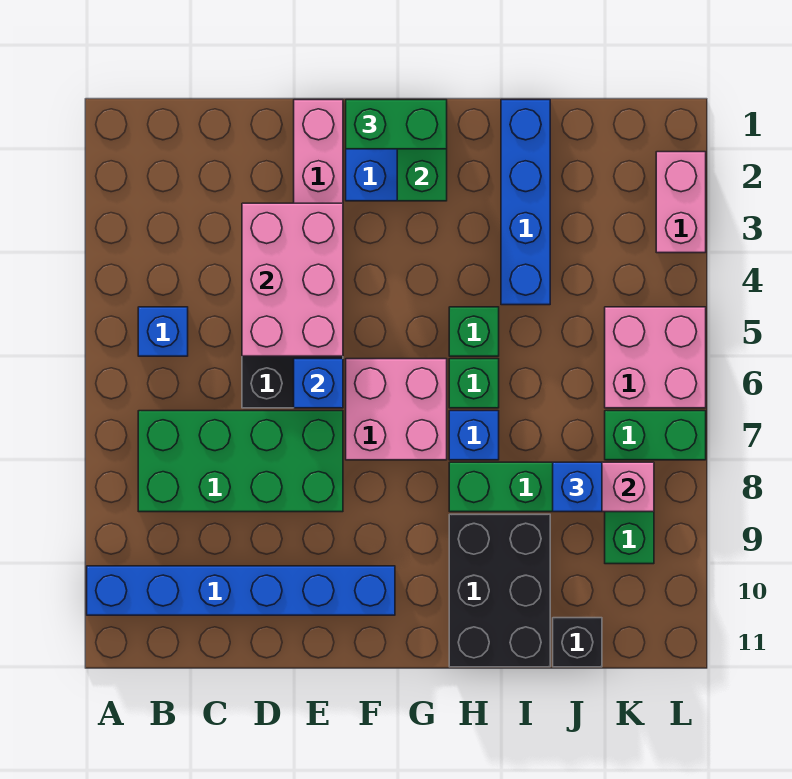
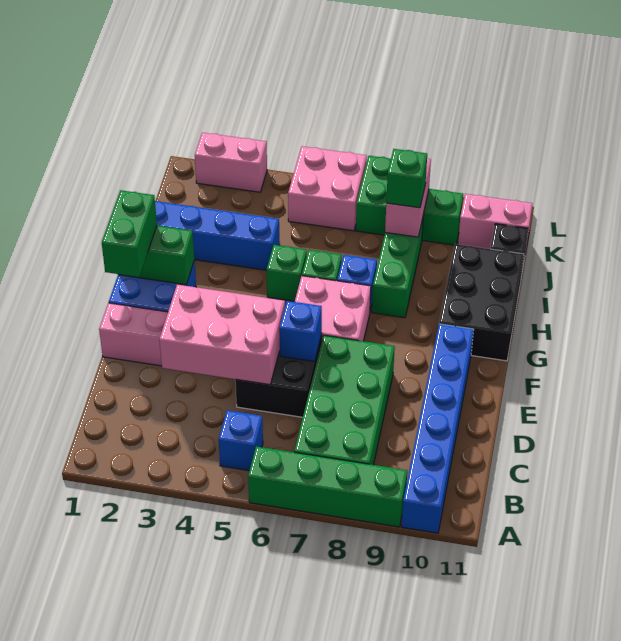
none -> green brick A6:A9 level 1
black brick H9:I11 level 1 -> black brick G10:I11 level 1
blue brick J8 level 3 -> green brick J8 level 3
none -> pink brick K10:K11 level 1

